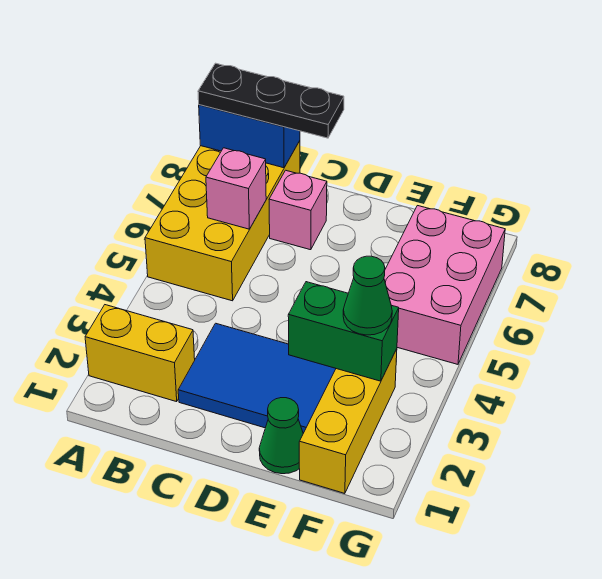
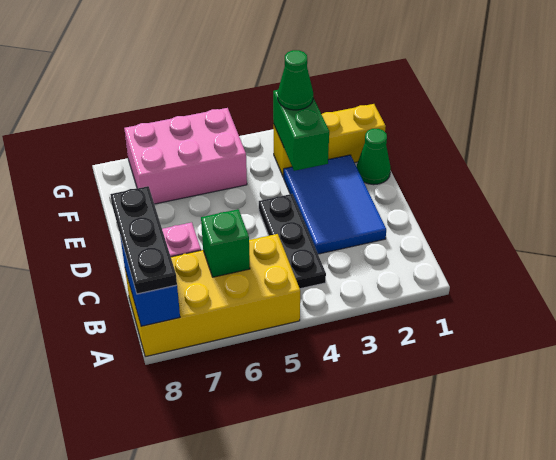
yellow brick A2:B2 level 1 -> none
none -> black plate B4:D4 level 1
pink brick B6 level 2 -> green brick B6 level 2

